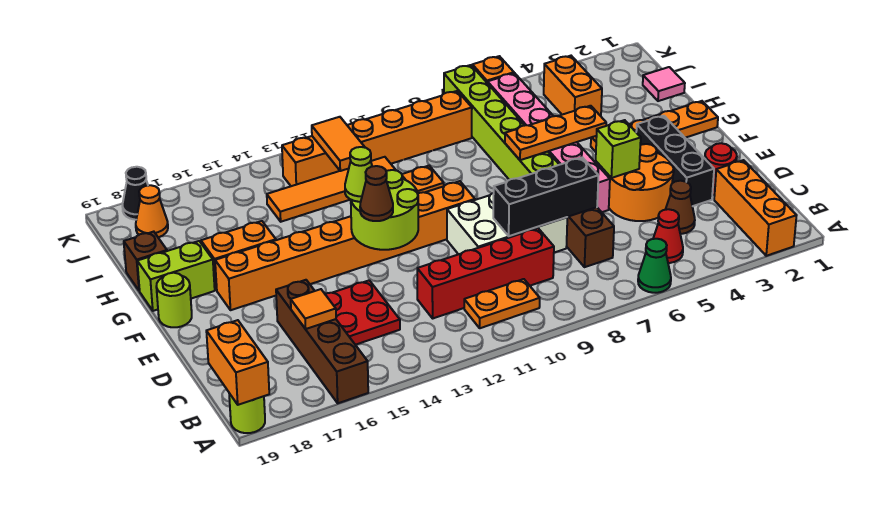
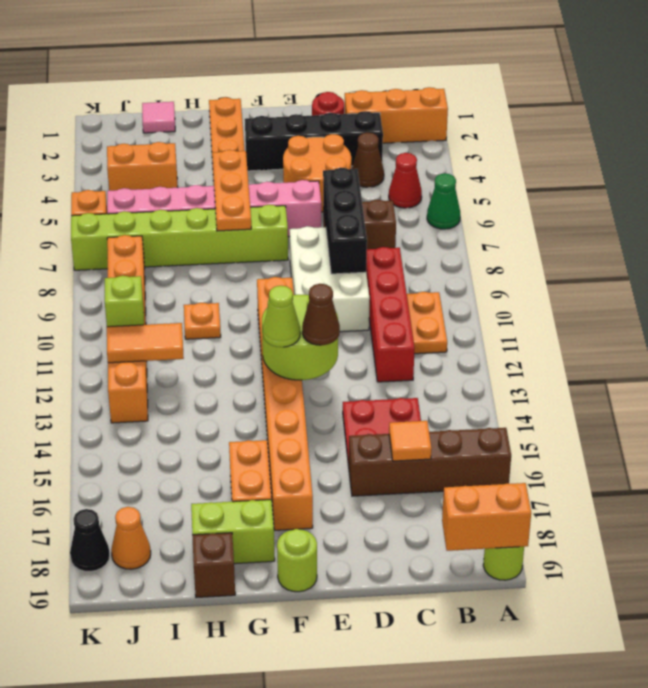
black brick D3:F3 level 1 -> black brick C3:F3 level 1
lime brick E5 level 2 -> lime brick J11 level 2
lime brick G18:G19 level 1 -> lime brick G18:H18 level 1
orange tile I11:I14 level 1 -> none

